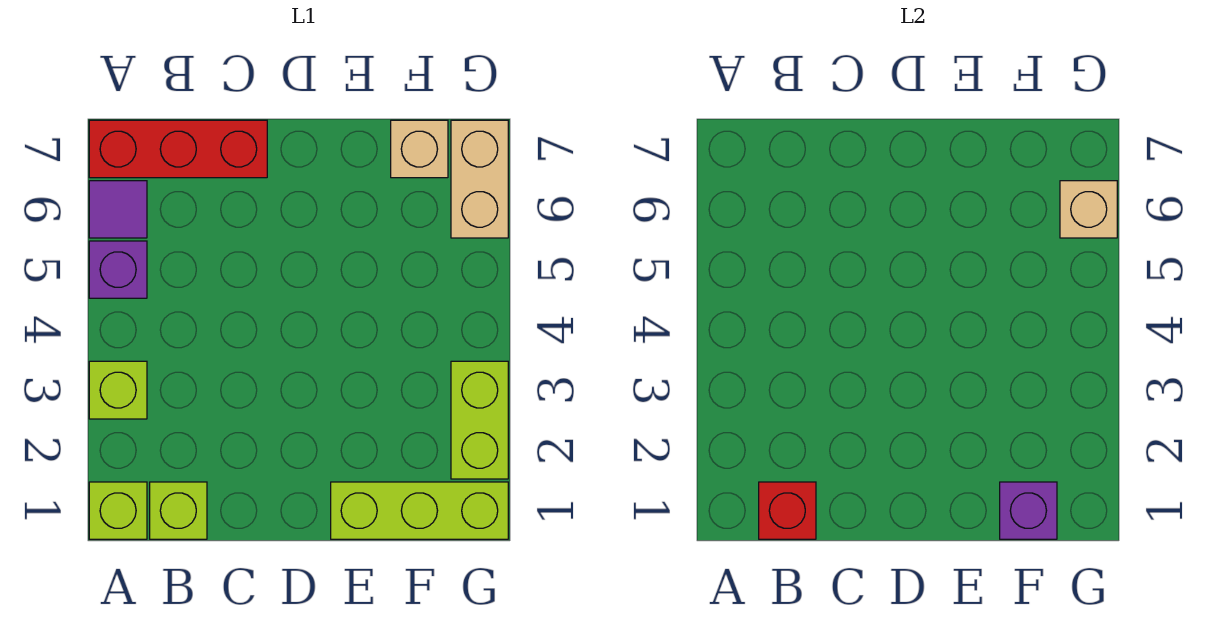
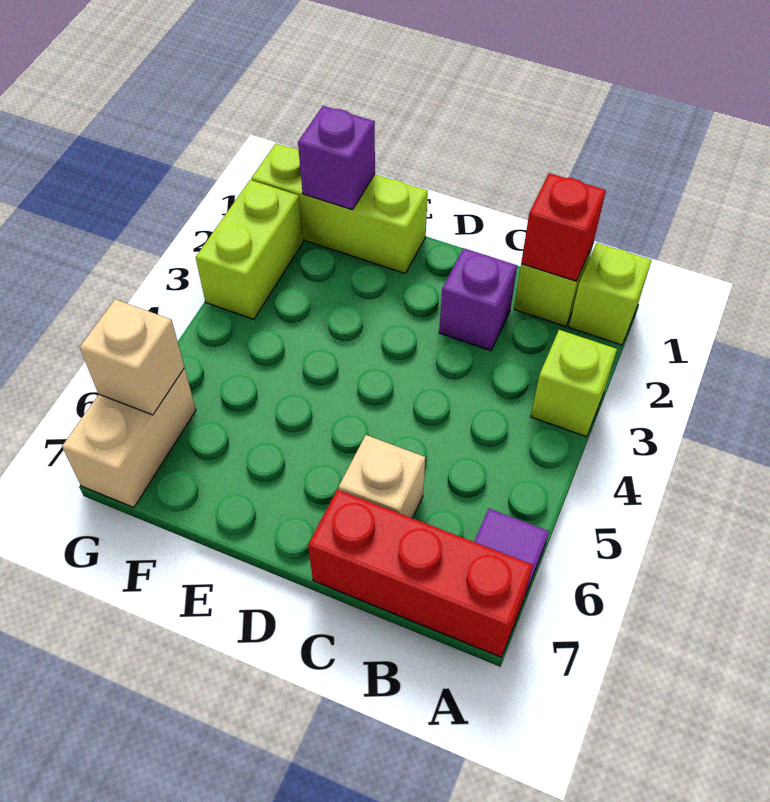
purple brick A5 level 1 -> purple brick C2 level 1
tan brick F7 level 1 -> tan brick C6 level 1

